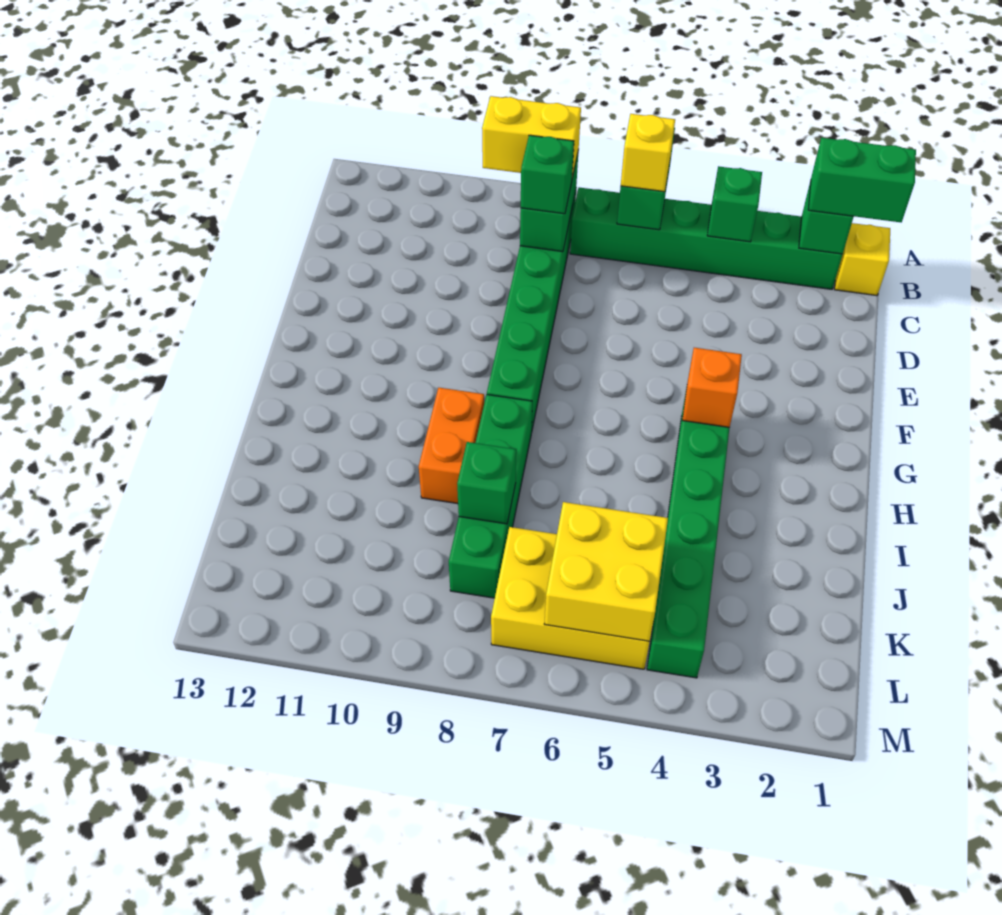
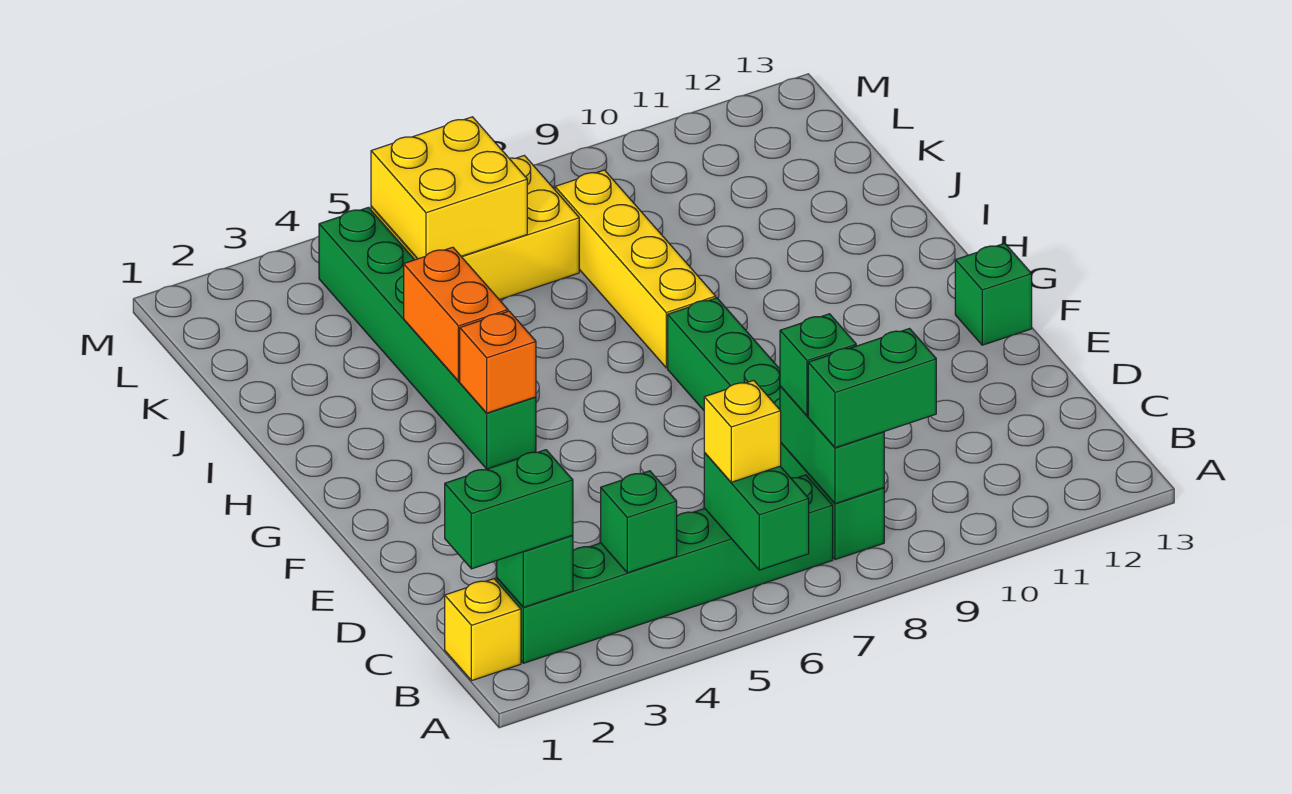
yellow brick B8:B9 level 3 -> green brick B8:B9 level 3
green brick H8:K8 level 1 -> yellow brick H8:K8 level 1
orange brick H9:I9 level 1 -> orange brick H4:I4 level 2
green brick J8 level 2 -> green brick F13 level 1

